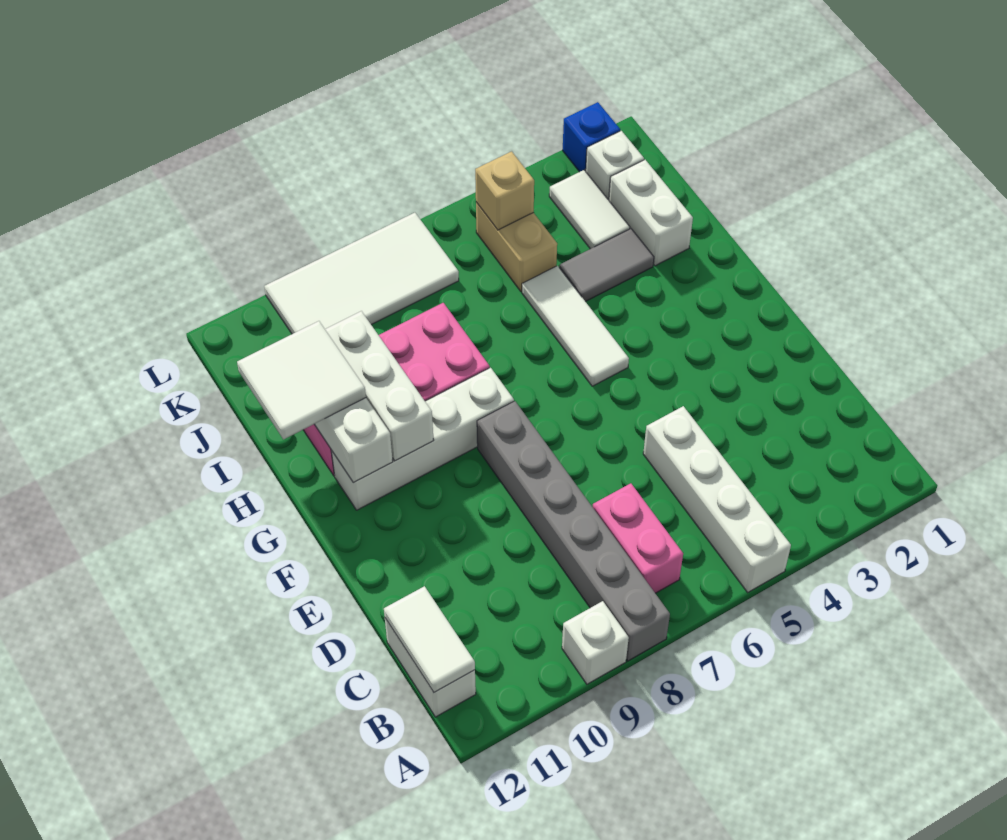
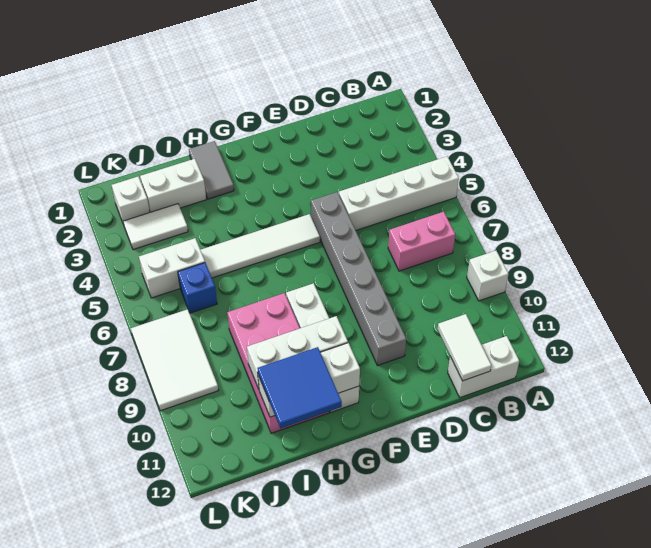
grey brick A8:F8 level 1 -> grey brick E5:E10 level 1
white tile B12:C12 level 2 -> white tile C11:C12 level 2
white tile G5:I5 level 1 -> white tile F5:I5 level 1
white tile H11:I12 level 3 -> blue tile H11:I12 level 3
grey tile I3:I4 level 1 -> grey tile H1:H2 level 1
tan brick J5:K5 level 1 -> white brick J5:K5 level 1
tan brick K5 level 2 -> none
white tile K7:L10 level 1 -> white tile K7:L9 level 1
blue brick L2 level 1 -> blue brick J6 level 1

